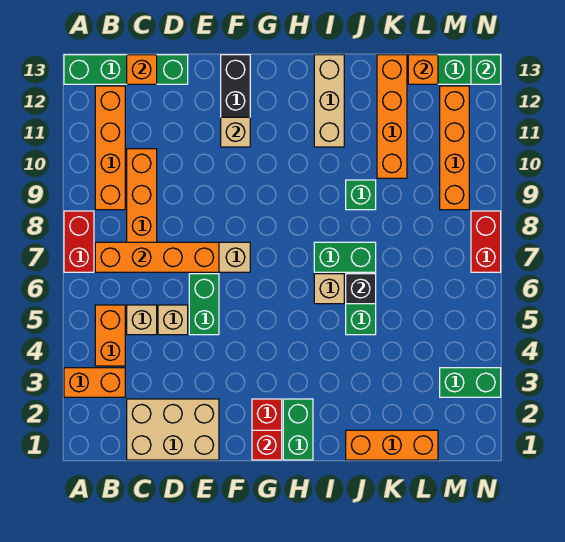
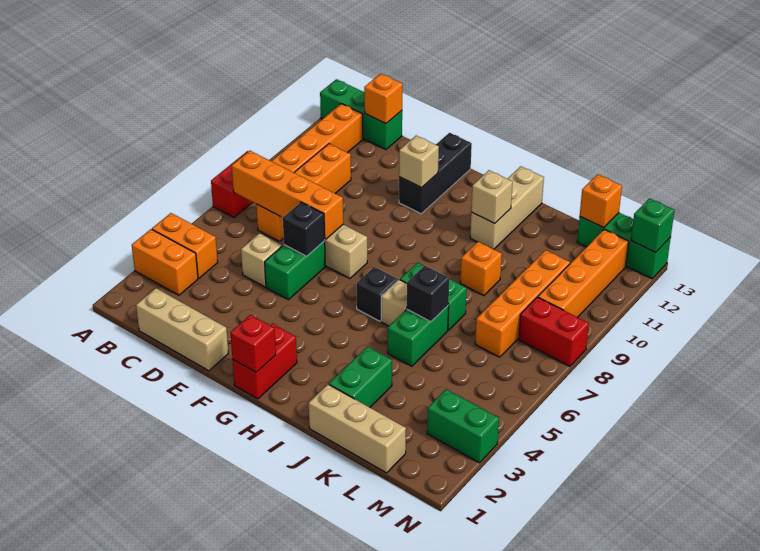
green brick A13:D13 level 1 -> green brick A13:C13 level 1
orange brick B4:B5 level 1 -> orange brick A4:B4 level 1
tan brick C1:E2 level 1 -> tan brick C1:E1 level 1
tan brick C5 level 1 -> tan brick I11 level 2
none -> black brick E6 level 2
green brick H1:H2 level 1 -> green brick J2:J3 level 1
none -> black brick H6 level 1
orange brick J1:L1 level 1 -> tan brick J1:L1 level 1
green brick J9 level 1 -> orange brick J9 level 1
orange brick K10:K13 level 1 -> orange brick L7:L10 level 1
red brick N7:N8 level 1 -> red brick M8:N8 level 1

